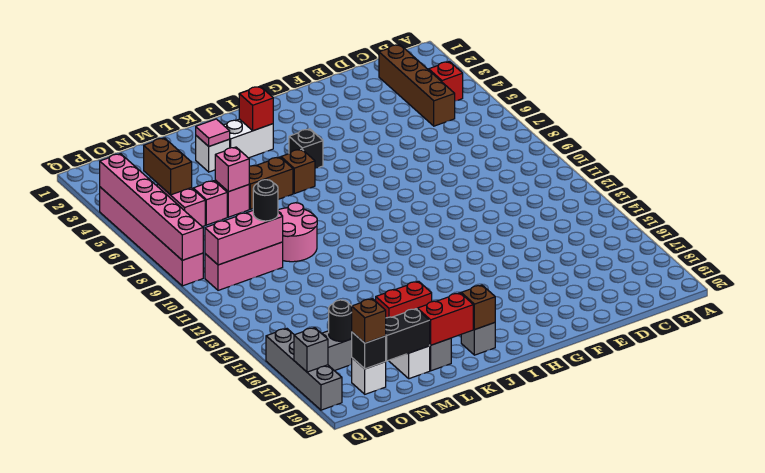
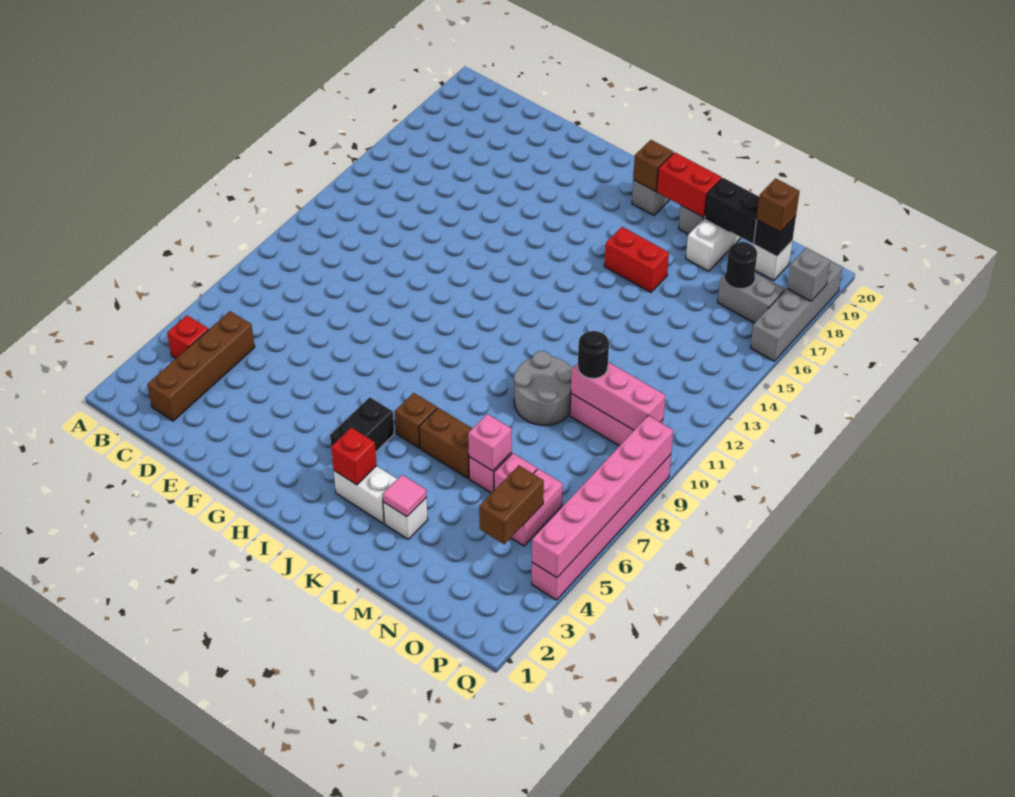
black brick I5 level 1 -> black brick I4:I5 level 1
pink round brick L9:M10 level 1 -> grey round brick L9:M10 level 1

